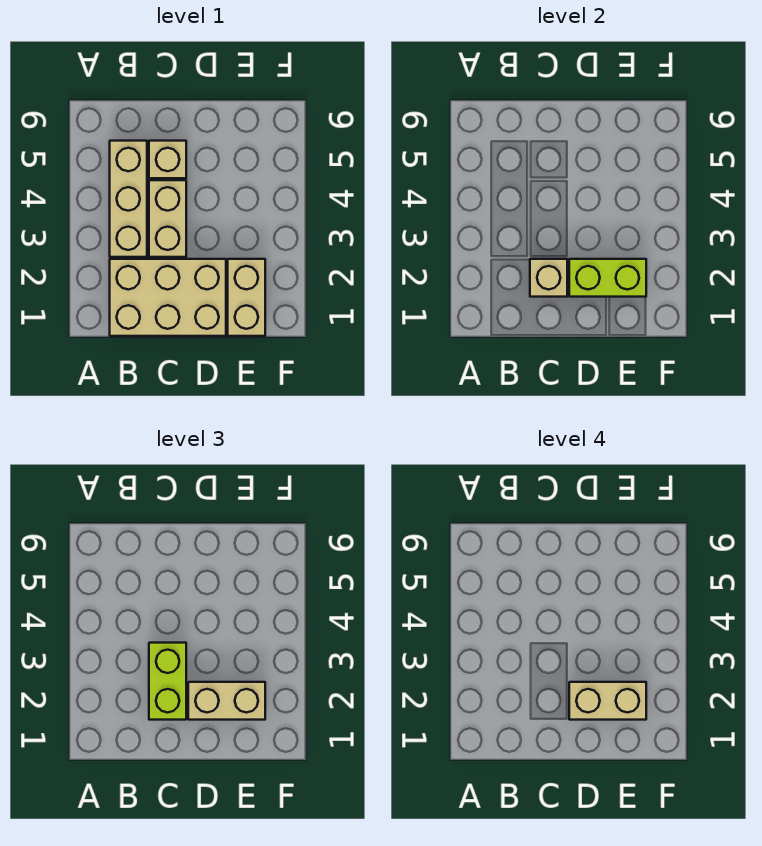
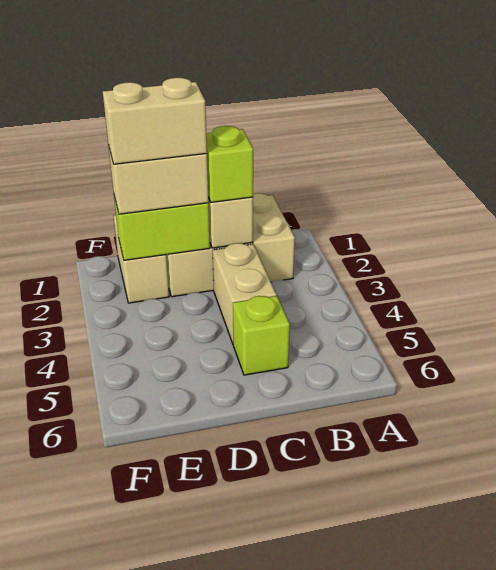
tan brick B3:B5 level 1 -> none
lime brick C2:C3 level 3 -> lime brick C2 level 3
tan brick C5 level 1 -> lime brick C5 level 1

